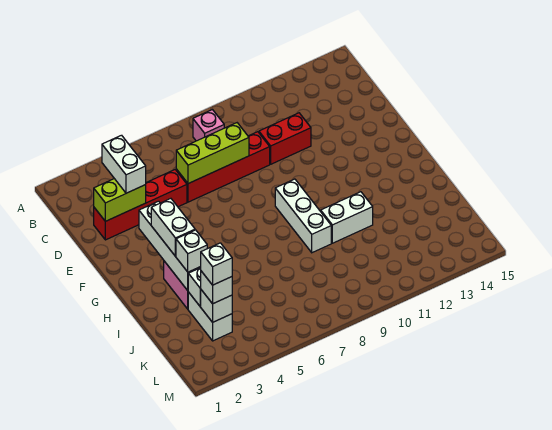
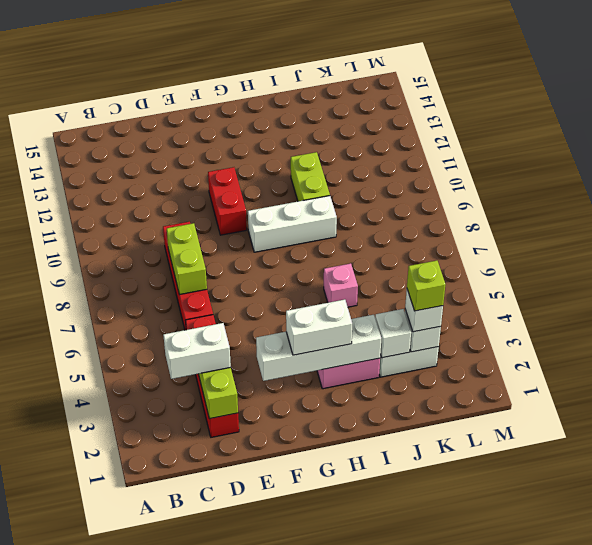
pink brick B8 level 1 -> pink brick I6 level 1
lime brick D6:D8 level 2 -> lime brick D7:D8 level 2
red brick D10:D11 level 1 -> red brick F10:F11 level 1
white brick I3 level 3 -> none
white brick I10:I11 level 1 -> lime brick I10:I11 level 1
white brick K3 level 4 -> lime brick K3 level 4

